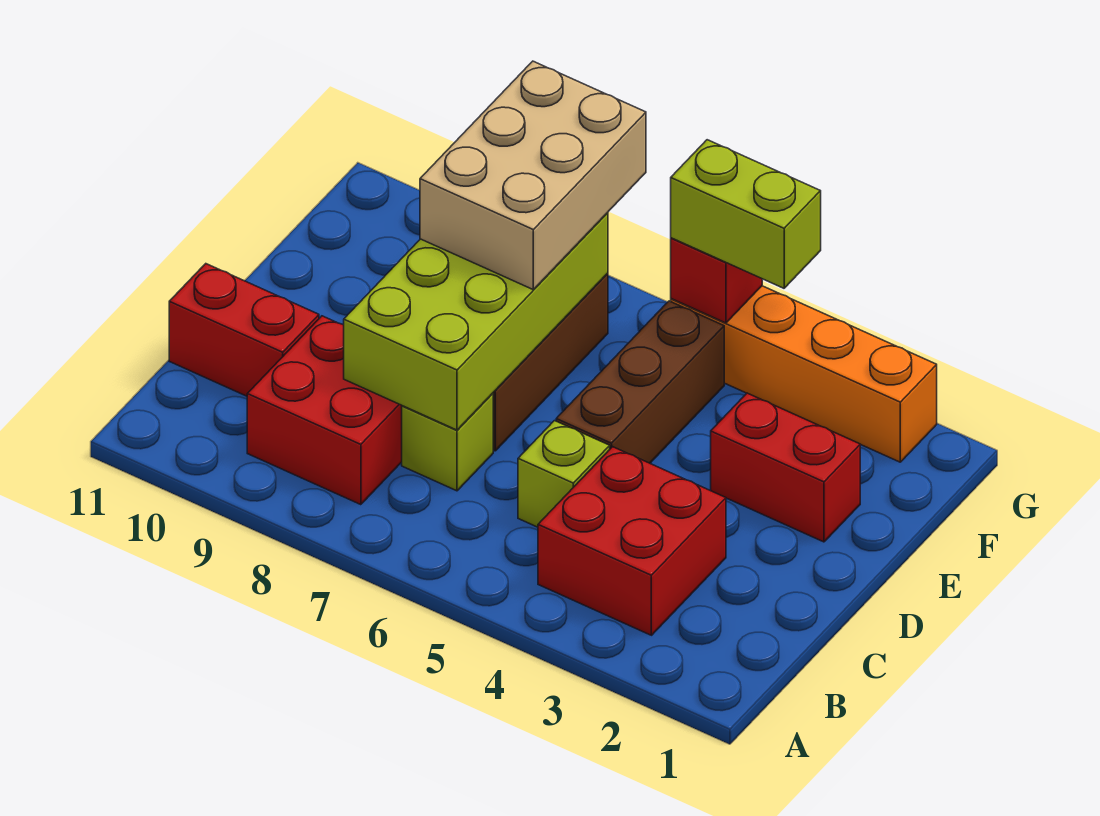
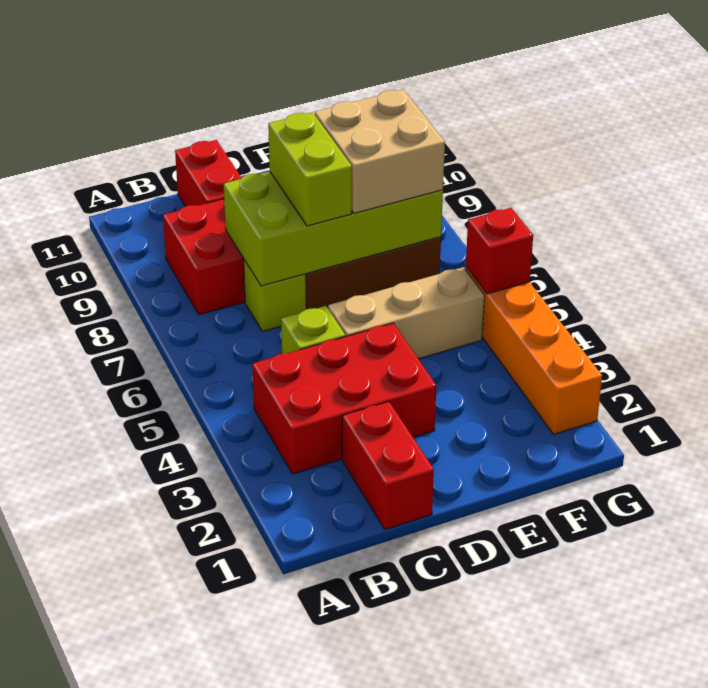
red brick B3:C4 level 1 -> red brick B3:D4 level 1
brown brick D5:F5 level 1 -> tan brick D5:F5 level 1
red brick E2:E3 level 1 -> red brick C1:C2 level 1
tan brick E7:G8 level 3 -> tan brick E7:F8 level 3
lime brick G4:G5 level 3 -> lime brick D7:D8 level 3

